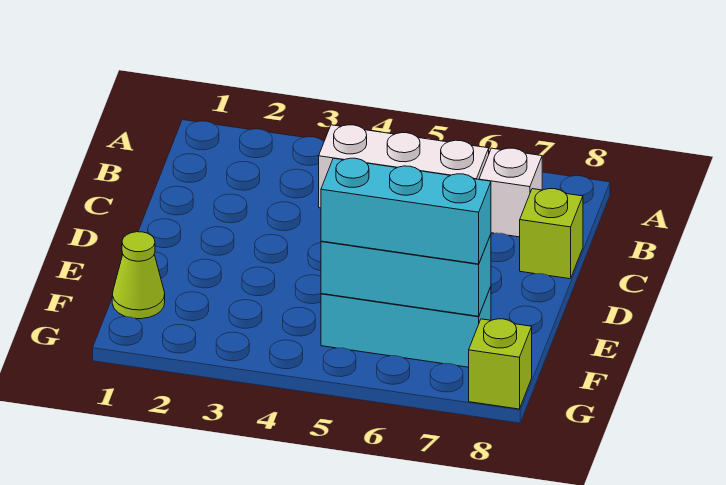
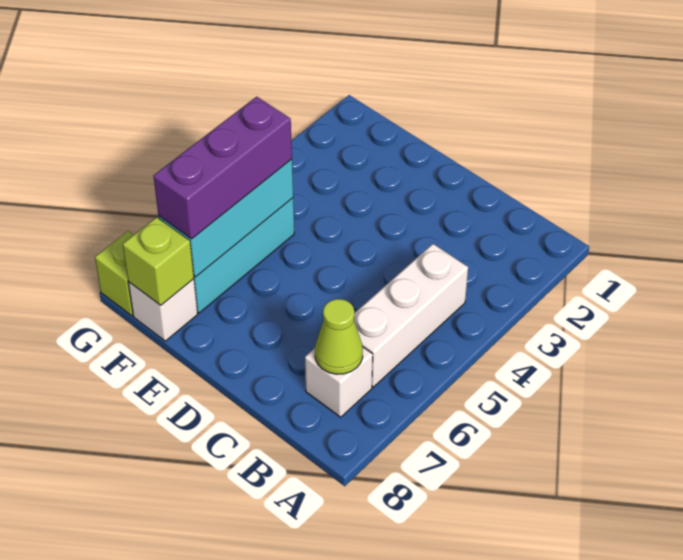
lime brick C8 level 1 -> lime brick F8 level 2
lime cone F1 level 1 -> lime cone B7 level 2
cyan brick F5:F7 level 3 -> purple brick F5:F7 level 3
none -> white brick F8 level 1

